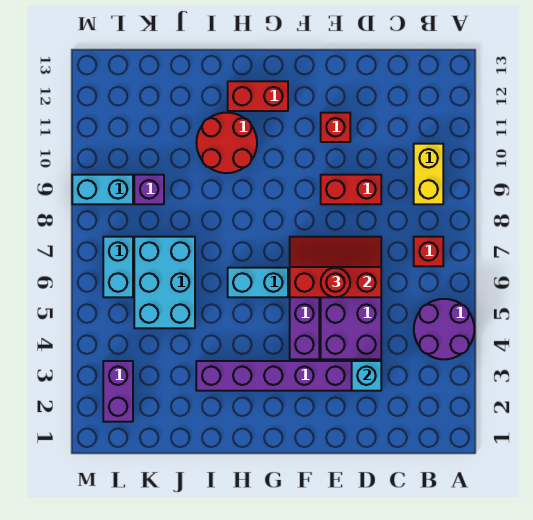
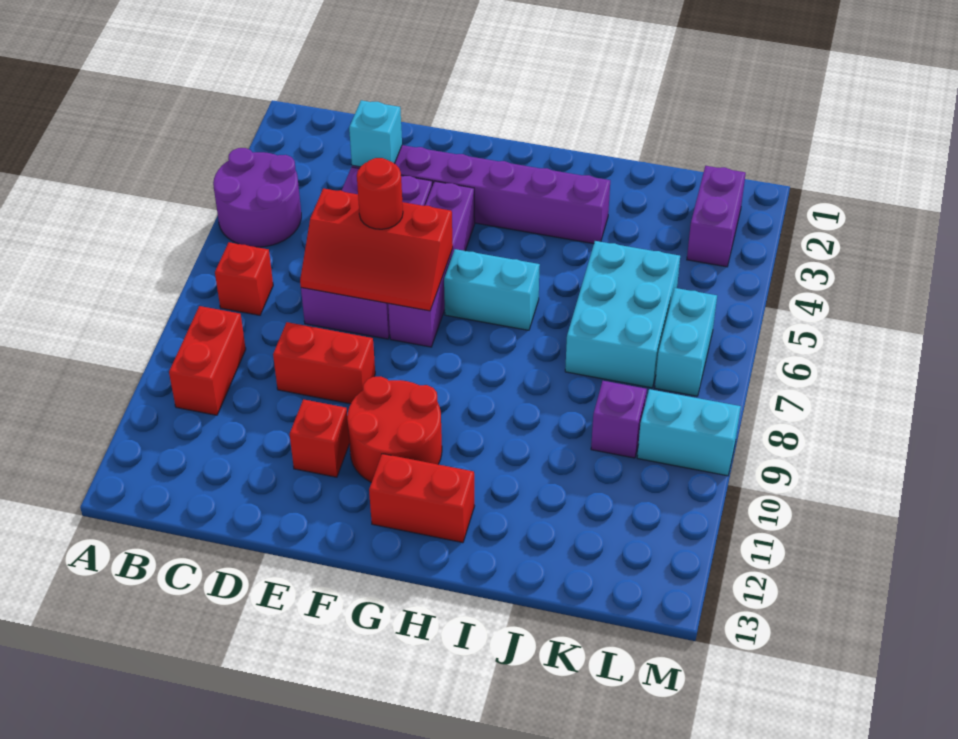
yellow brick B9:B10 level 1 -> red brick B9:B10 level 1
red round brick H10:I11 level 1 -> red round brick F10:G11 level 1

